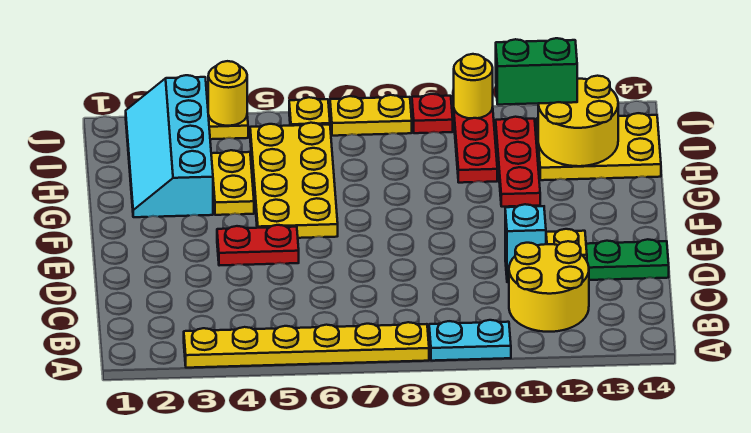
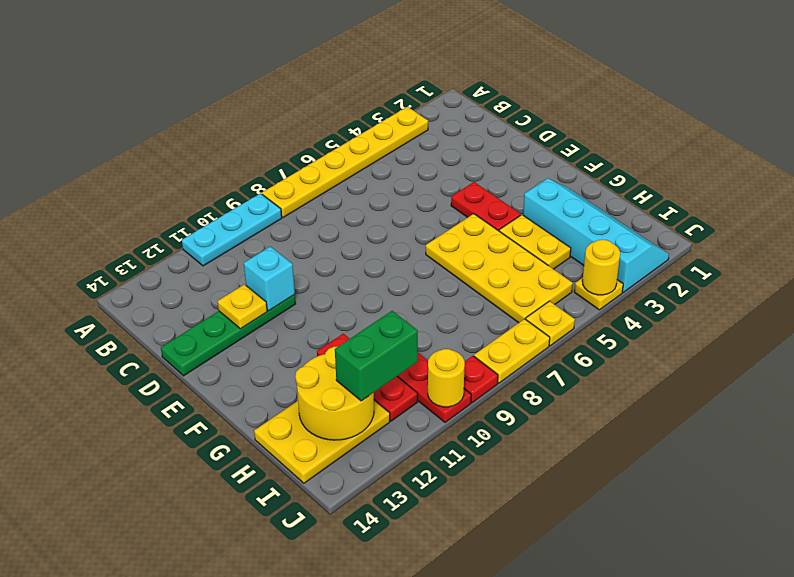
cyan plate A9:A10 level 1 -> cyan plate A9:A11 level 1
yellow round brick B11:C12 level 1 -> none
red plate E4:E5 level 1 -> red plate E4:F4 level 1

